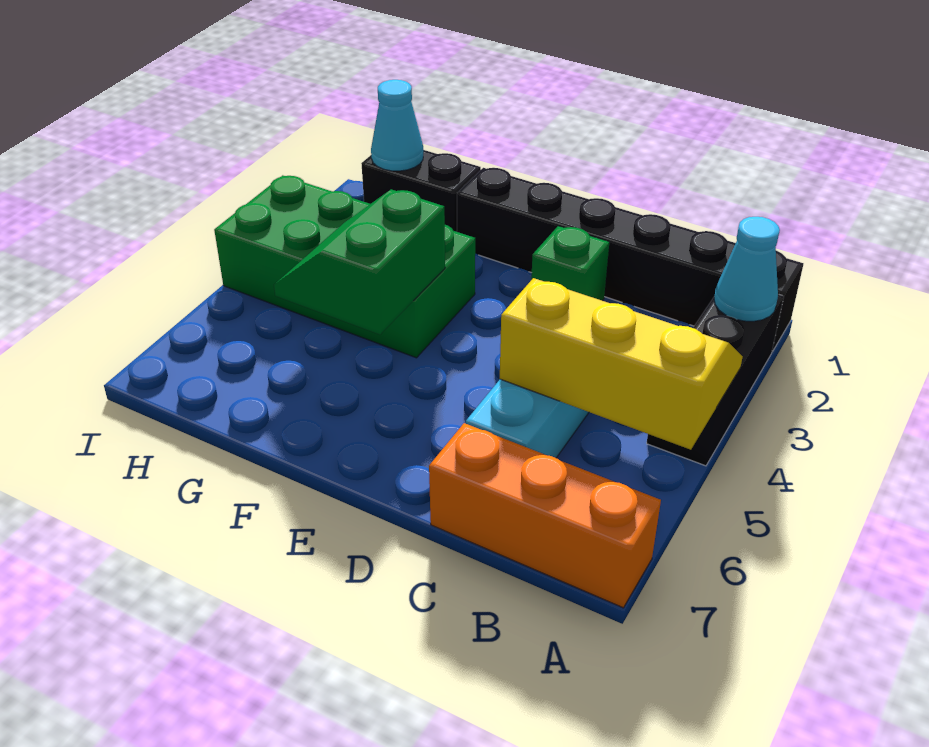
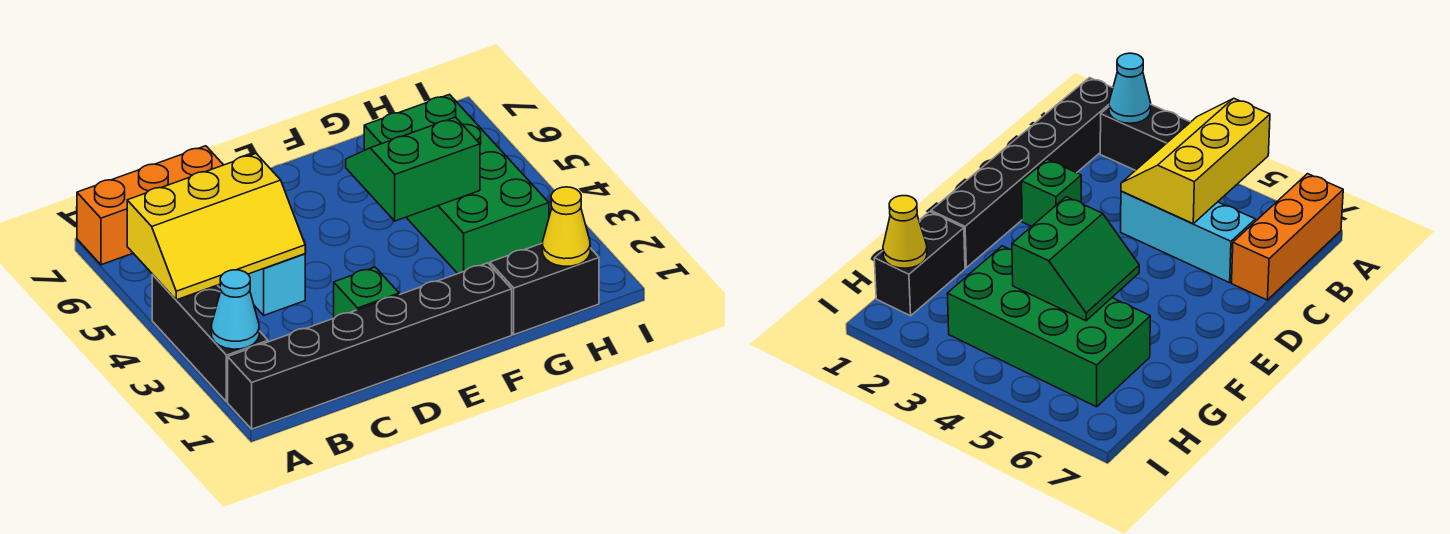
green brick F3:I4 level 1 -> green brick G3:H6 level 1
green slope F4:G5 level 2 top F -> green slope F4:G5 level 2 top 4
cyan cone H1 level 2 -> yellow cone H1 level 2

